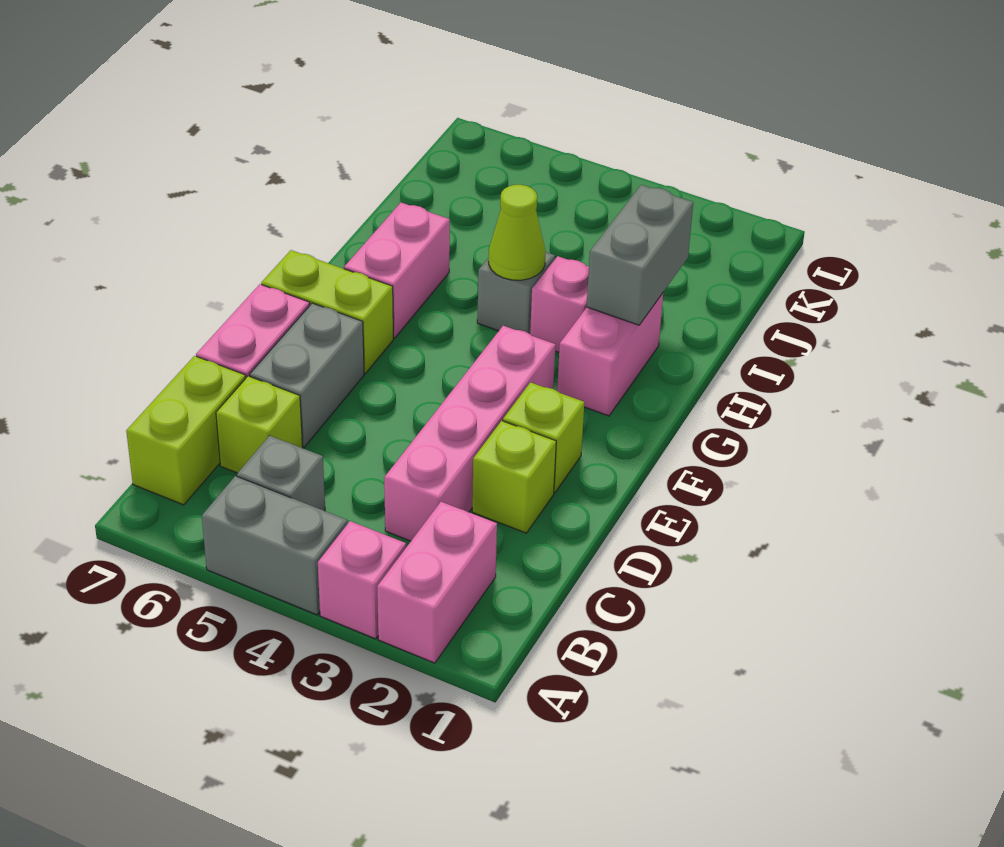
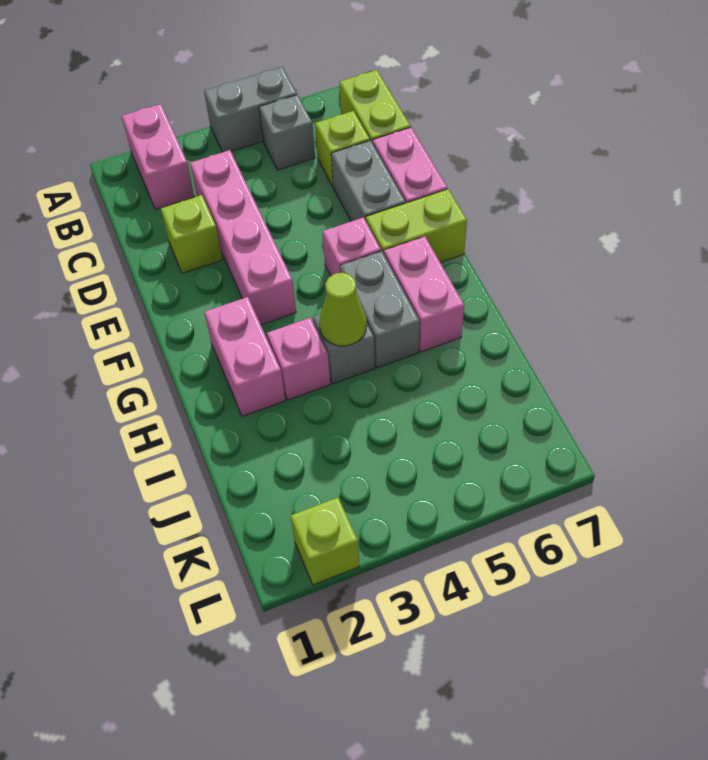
pink brick A3 level 1 -> pink brick F5 level 1
lime brick E2 level 1 -> lime brick L2 level 1
grey brick H2:I2 level 2 -> grey brick G5:H5 level 1

